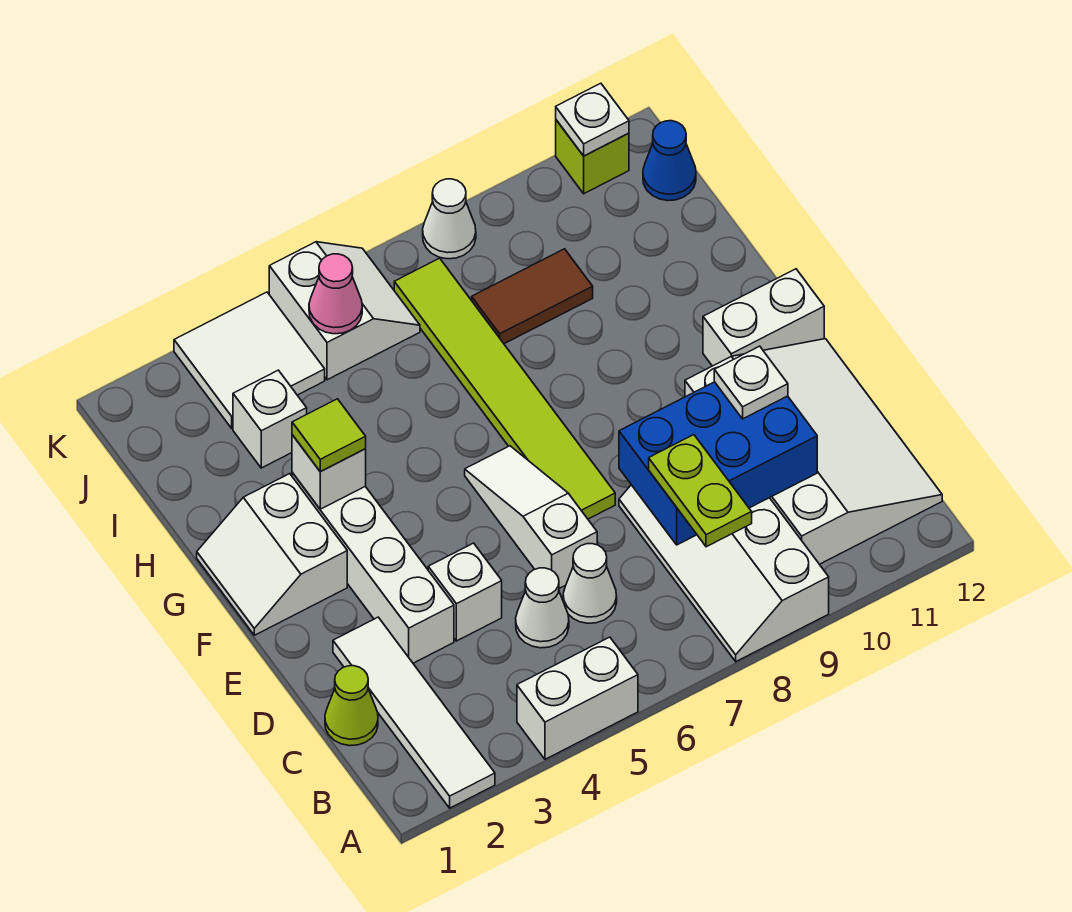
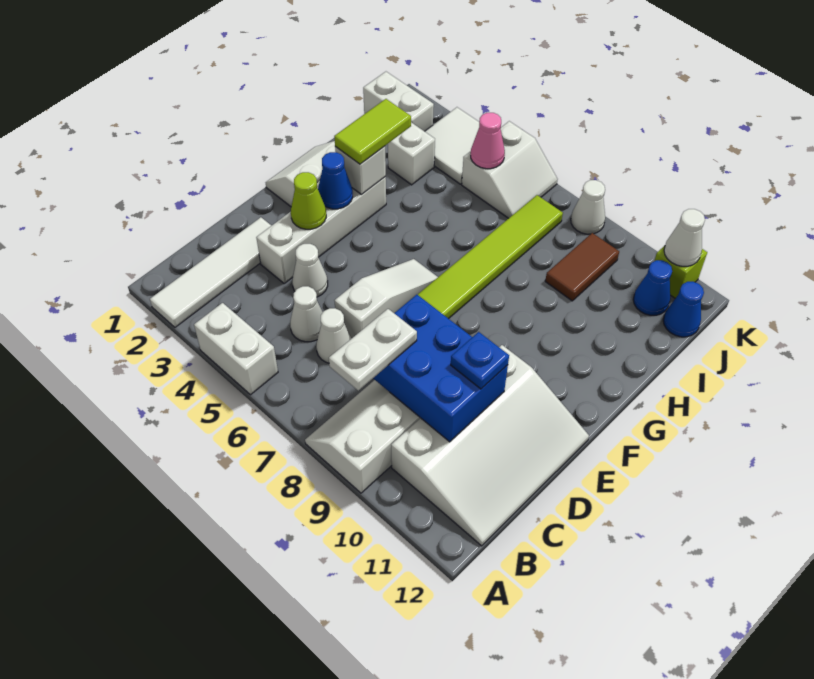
lime plate B8:C8 level 3 -> white plate B8:C8 level 3
lime cone C1 level 1 -> lime cone E3 level 2
white brick D4 level 1 -> white cone D4 level 1
white plate D10 level 3 -> blue plate D10 level 3
none -> blue cone F3 level 2
white brick F11:F12 level 1 -> white brick J1:J2 level 1
lime tile G3 level 3 -> lime tile G3:H3 level 3
brown tile I8:I9 level 1 -> brown tile I9:J9 level 1
none -> blue cone J11 level 1
white plate K11 level 2 -> white cone K11 level 2

